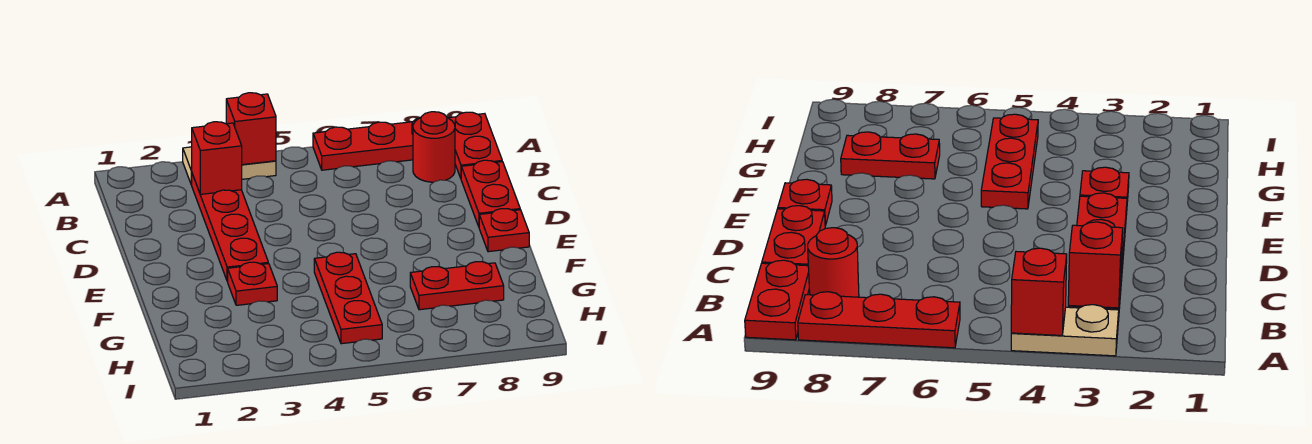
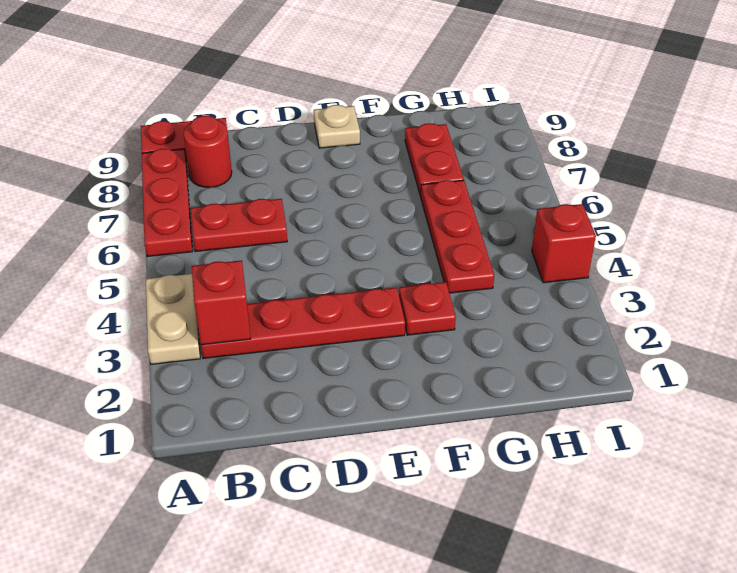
red brick A4 level 2 -> red brick I4 level 1
red plate C9:D9 level 1 -> red plate B6:C6 level 1
red plate E9 level 1 -> tan plate E9 level 1
red plate F5:H5 level 1 -> red plate G4:G6 level 1

